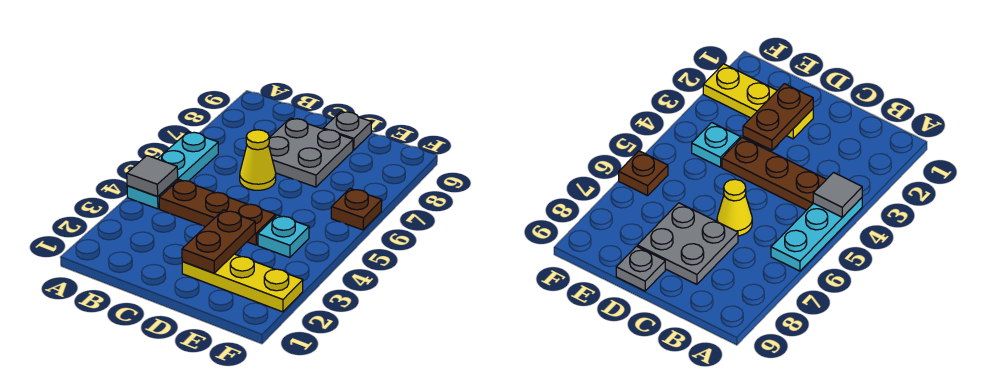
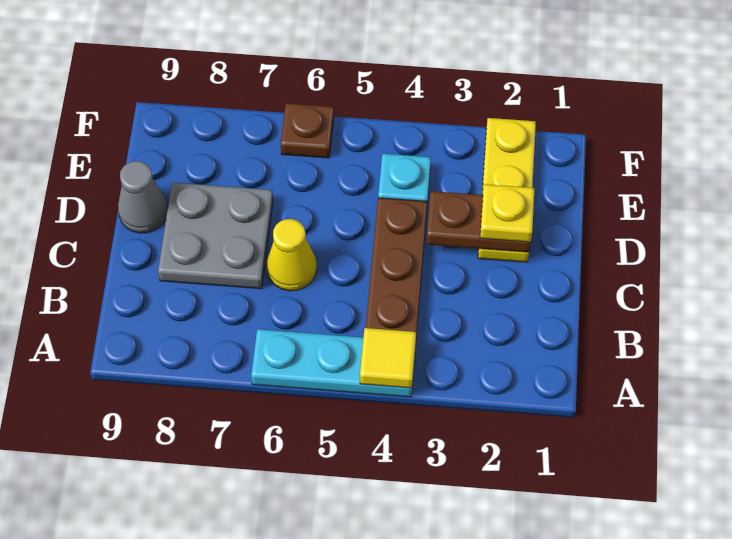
grey tile A4 level 2 -> yellow tile A4 level 2
none -> yellow plate D2 level 3
grey plate D9 level 1 -> grey cone D9 level 1

